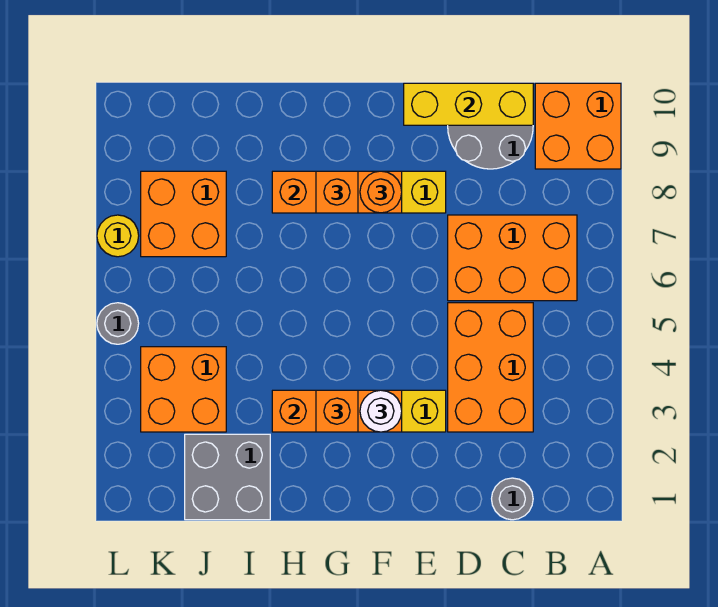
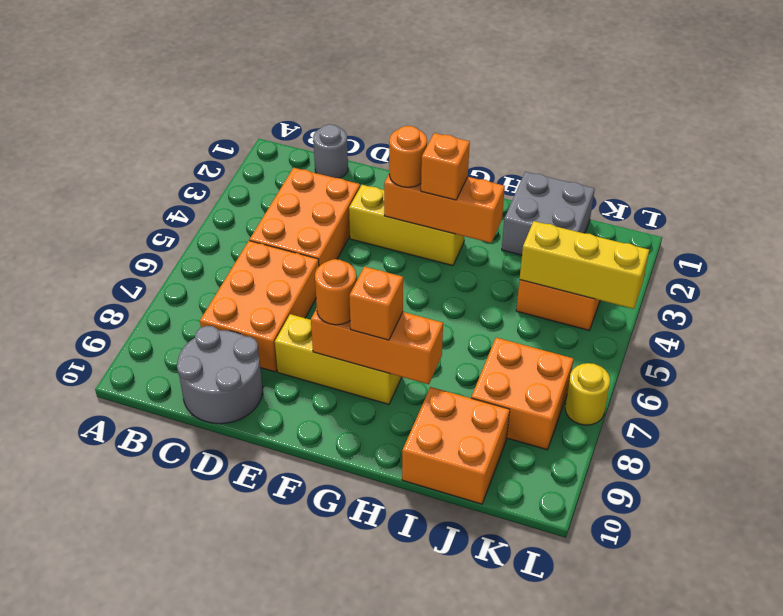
orange brick A9:B10 level 1 -> orange brick I9:J10 level 1
orange brick B6:D7 level 1 -> orange brick C6:D8 level 1
yellow brick C10:E10 level 2 -> yellow brick J4:L4 level 2
white round brick F3 level 3 -> orange round brick F3 level 3
grey round brick L5 level 1 -> none

